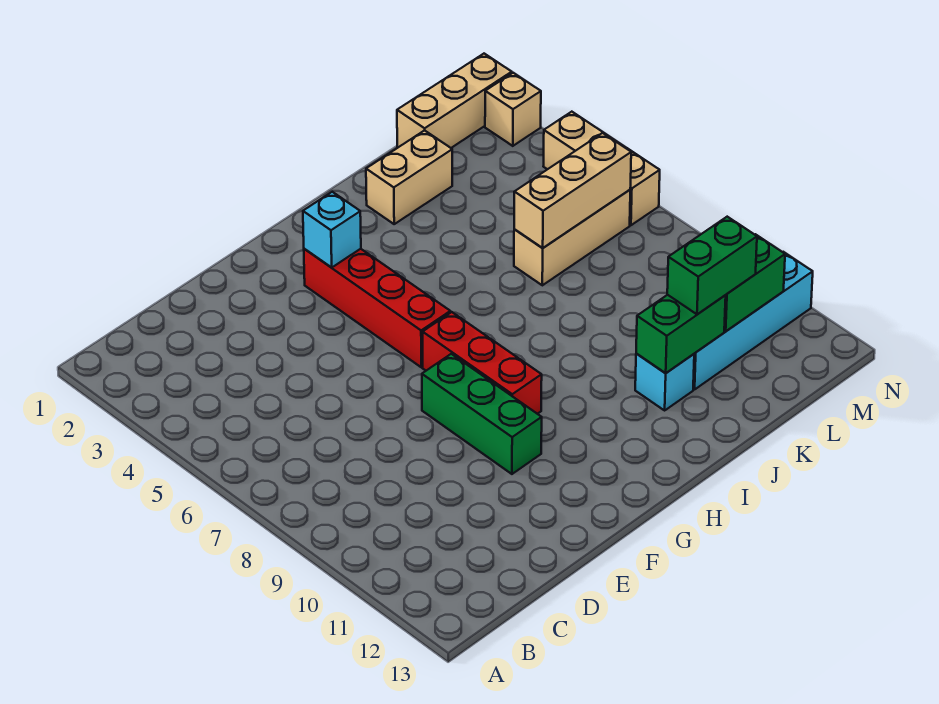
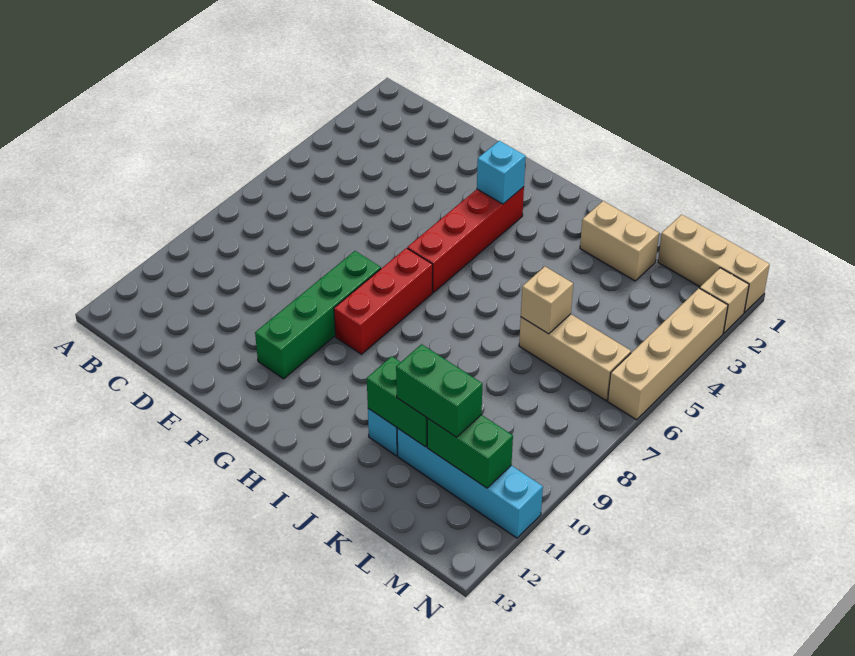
green brick F8:F10 level 1 -> green brick F8:F11 level 1
tan brick K6:M6 level 2 -> tan brick K6 level 2
tan brick N4:N6 level 1 -> tan brick N3:N6 level 1

